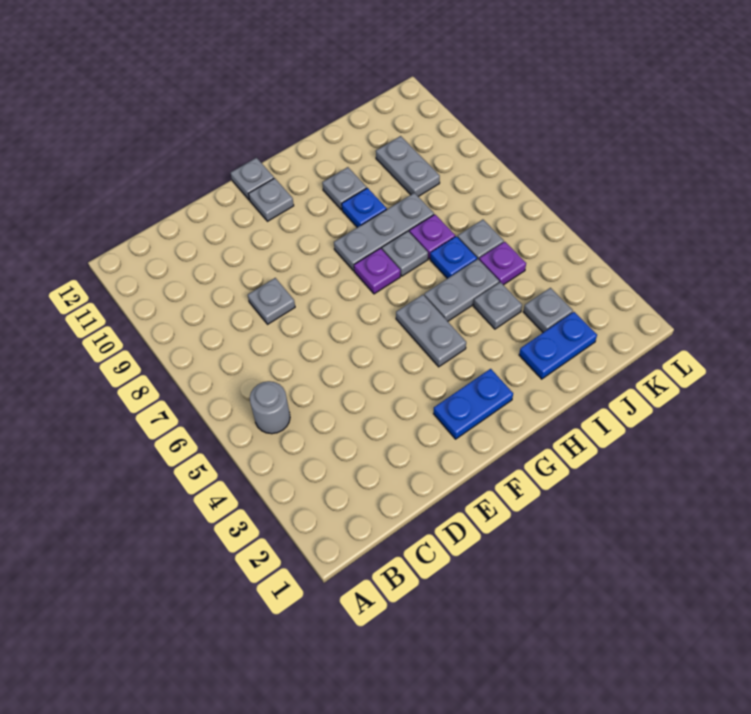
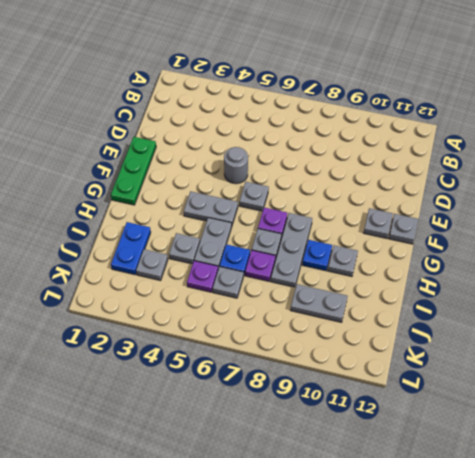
grey round brick B5 level 1 -> grey round brick E5 level 1
grey plate D8 level 1 -> grey plate F6 level 1
none -> green plate E1:G1 level 1
blue plate F2:G2 level 1 -> none

